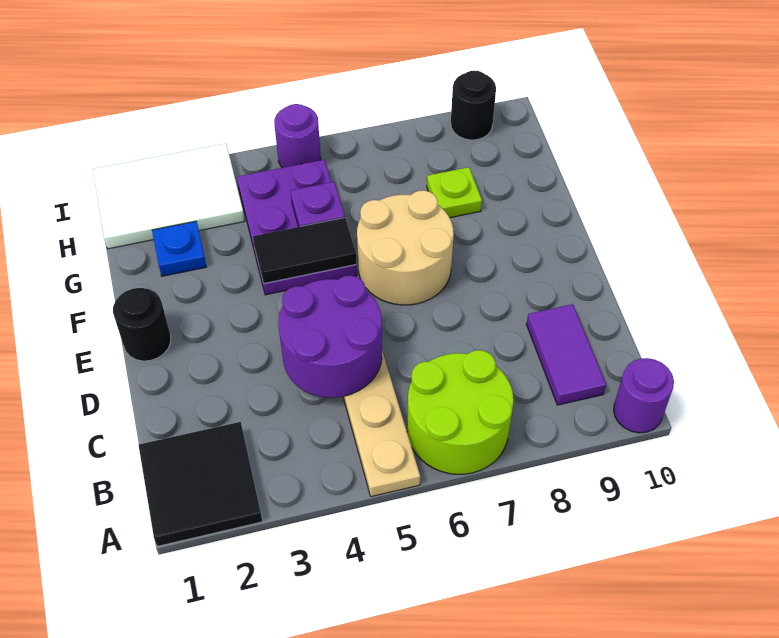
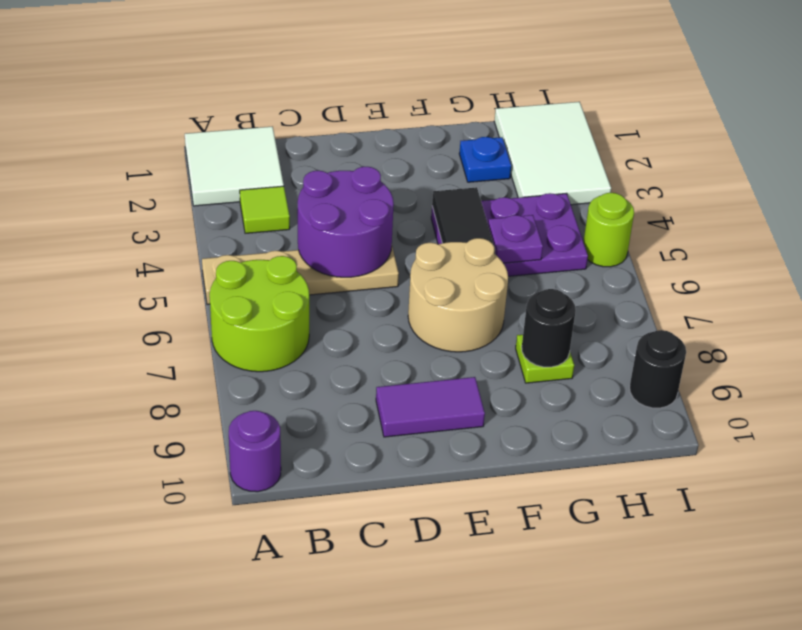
black tile A1:B2 level 1 -> white tile A1:B2 level 1
none -> lime tile B3 level 1
purple tile B9:C9 level 1 -> purple tile D9:E9 level 1
black round brick E1 level 1 -> black round brick G8 level 2
purple round brick I5 level 1 -> lime round brick I5 level 1

